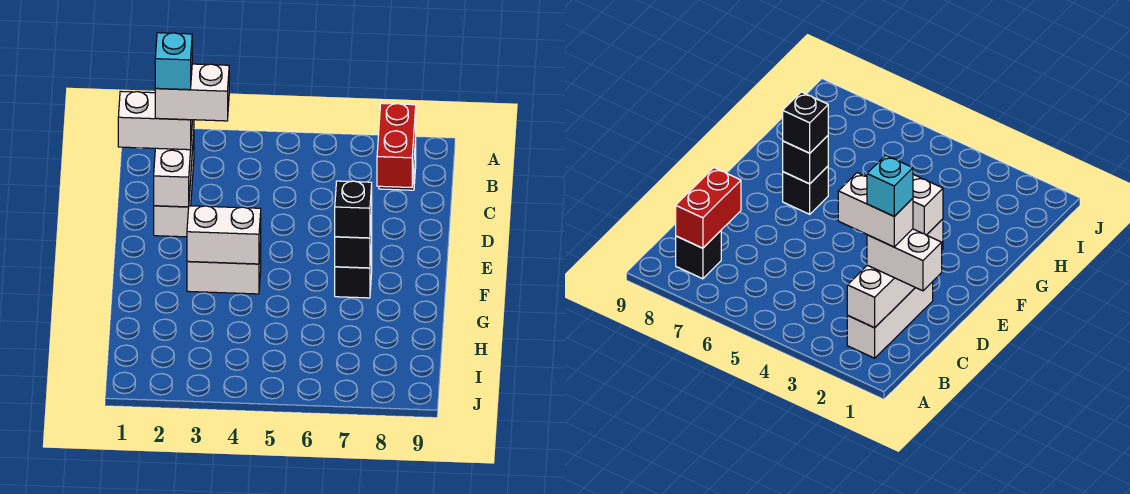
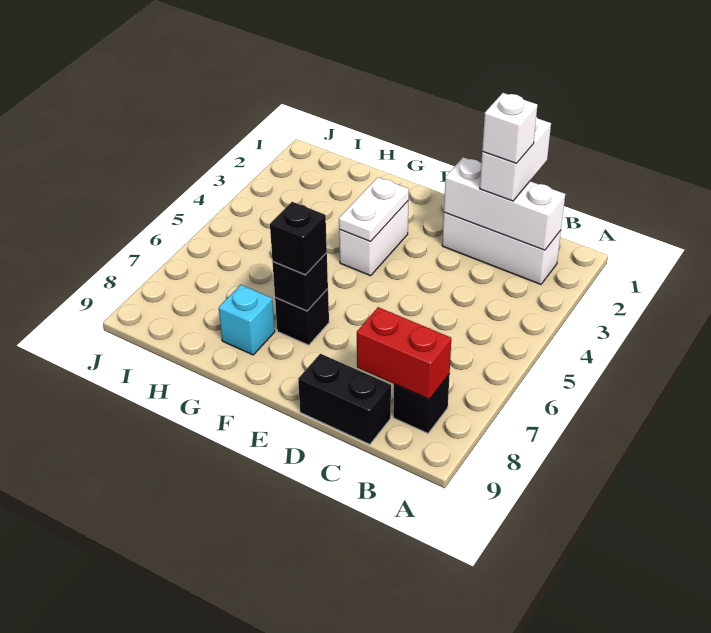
white brick C2:C3 level 4 -> white brick C2 level 4
cyan brick C2 level 5 -> cyan brick G8 level 1
none -> black brick C9:D9 level 1
white brick F3:F4 level 2 -> white plate F3:F4 level 2

